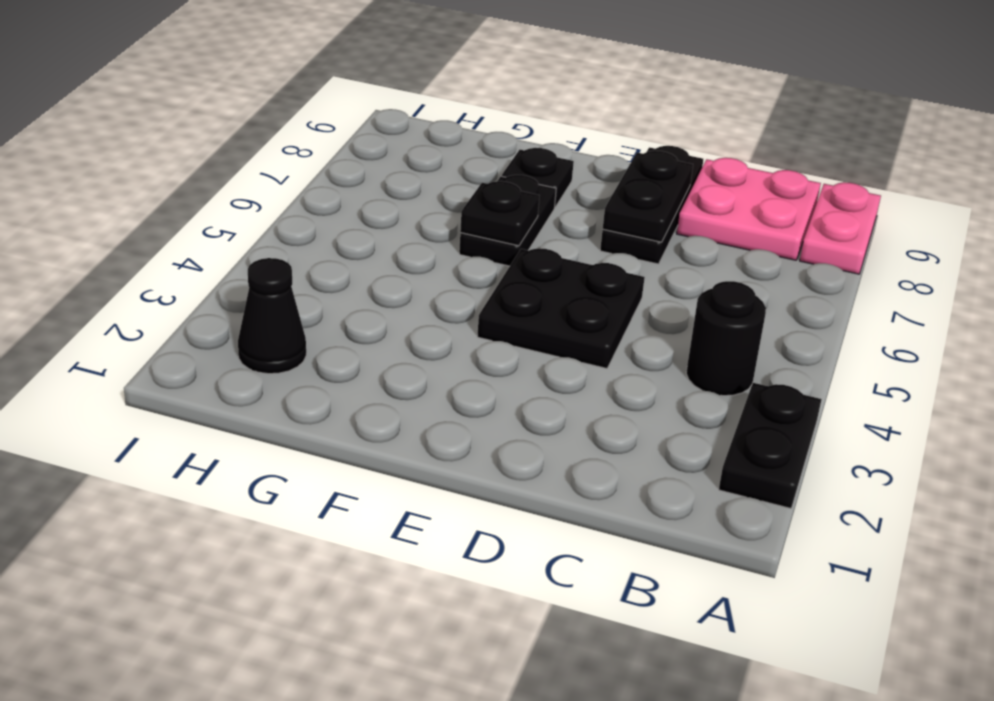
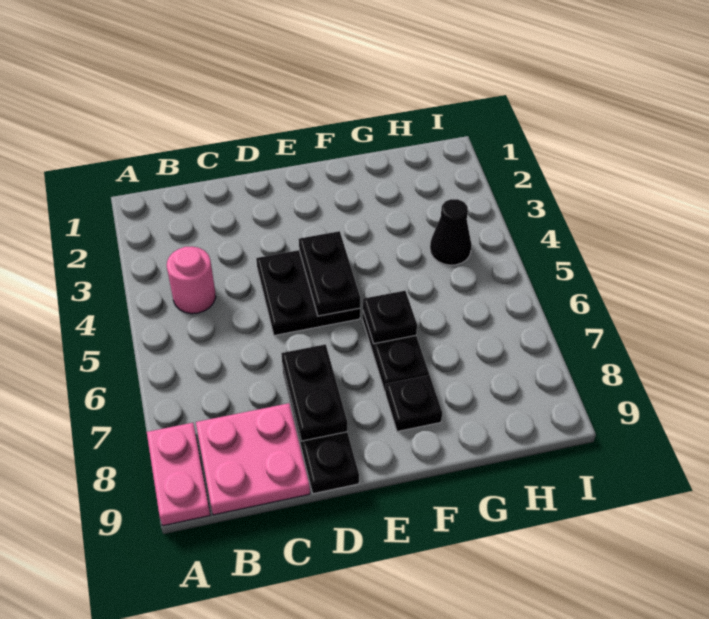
black plate A2:A3 level 1 -> black plate E4:E5 level 2
black round brick B4 level 1 -> pink round brick B4 level 1
black cone H2 level 1 -> black cone H4 level 1

